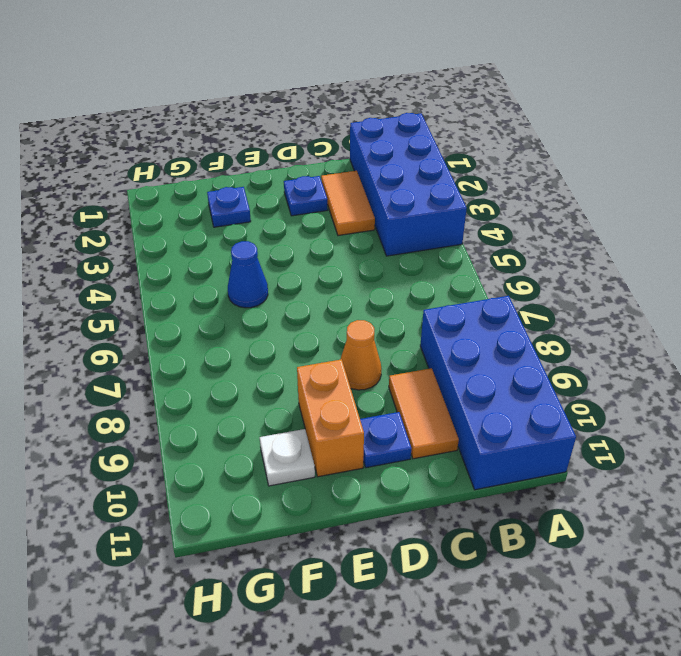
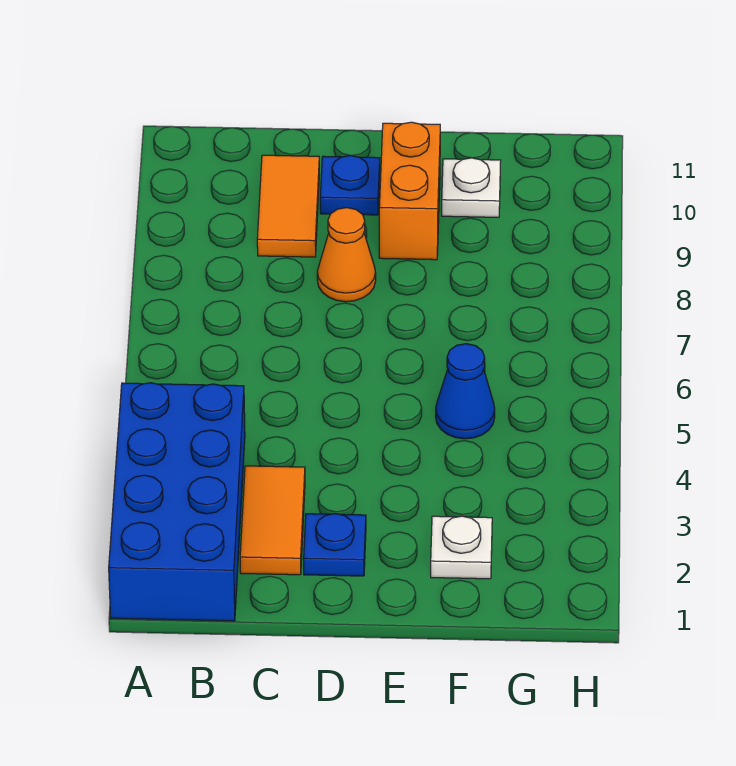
blue brick A8:B11 level 1 -> none
blue plate F2 level 1 -> white plate F2 level 1

